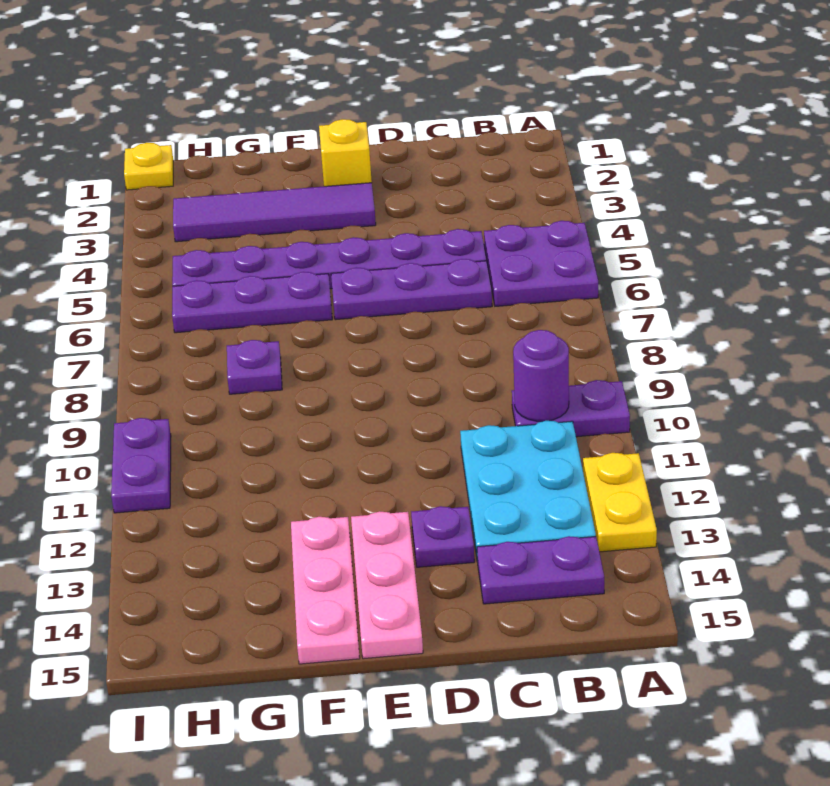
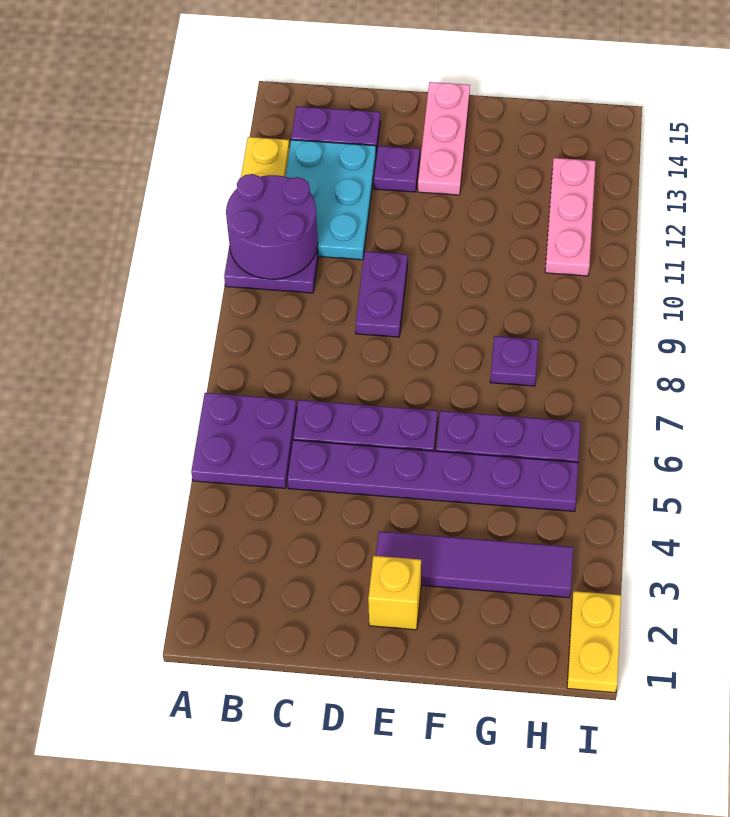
purple round brick B10 level 2 -> purple round brick A10:B11 level 2
pink plate F13:F15 level 1 -> pink plate H11:H13 level 1
yellow plate I1 level 1 -> yellow plate I1:I2 level 1
purple plate I10:I11 level 1 -> purple plate D9:D10 level 1

